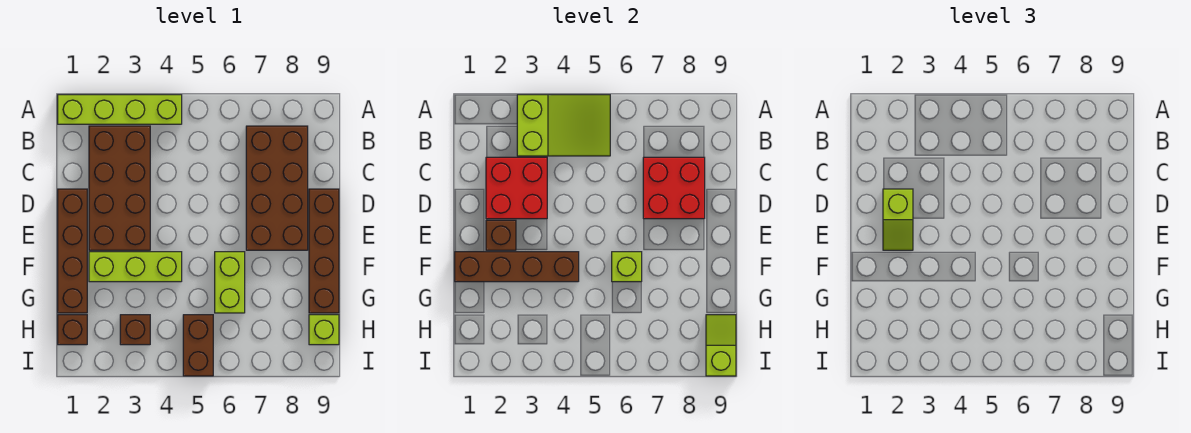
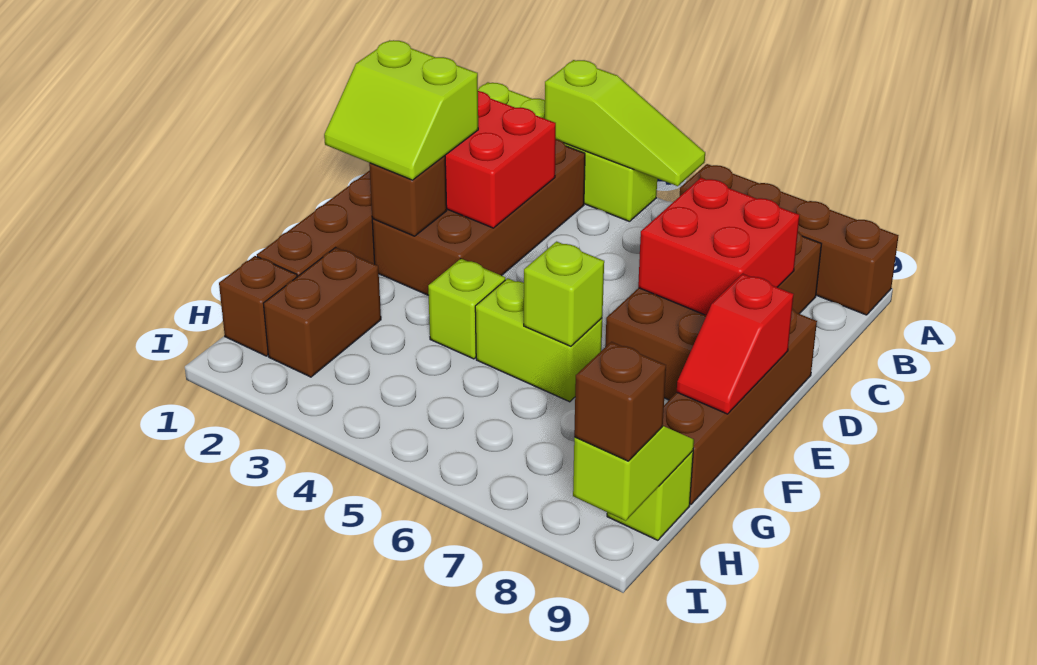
lime slope A3:B5 level 2 top 3 -> lime slope A3:A5 level 2 top 3
lime slope D2:E2 level 3 top D -> lime slope D1:E2 level 3 top D
none -> red slope E9:F9 level 2 top E
brown brick F1:F4 level 2 -> brown brick A6:A9 level 1
lime brick F2:F4 level 1 -> lime brick F4 level 1
lime brick F6:G6 level 1 -> lime brick F5:F6 level 1
brown brick H3 level 1 -> brown brick I9 level 3
brown brick H5:I5 level 1 -> brown brick G2:H2 level 1

